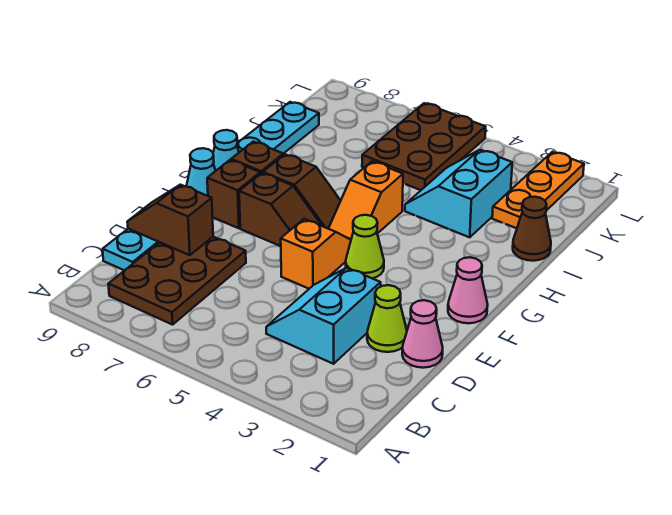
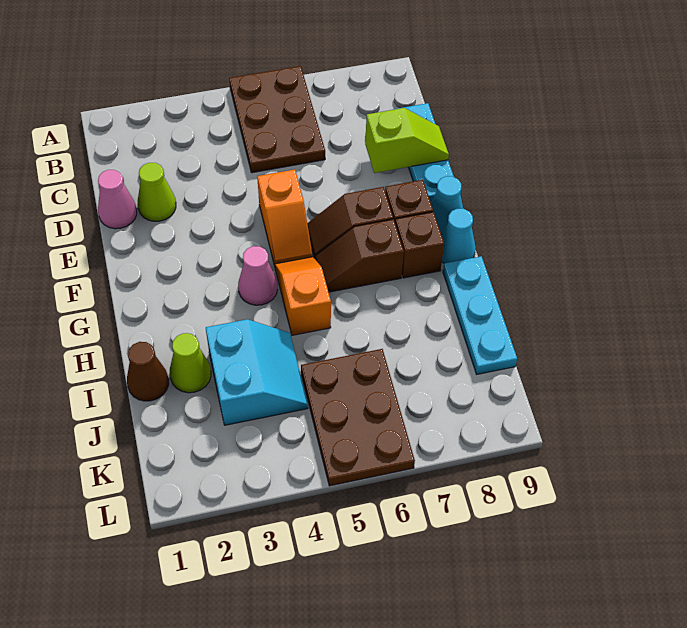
brown plate B7:D8 level 1 -> brown plate A5:C6 level 1
cyan slope C3:D4 level 1 top 3 -> none
brown slope D8:D9 level 2 top 8 -> lime slope D8:D9 level 2 top 8
pink cone F1 level 1 -> pink cone G4 level 1
lime cone F4 level 1 -> lime cone I2 level 1
orange plate J2:L2 level 1 -> none

